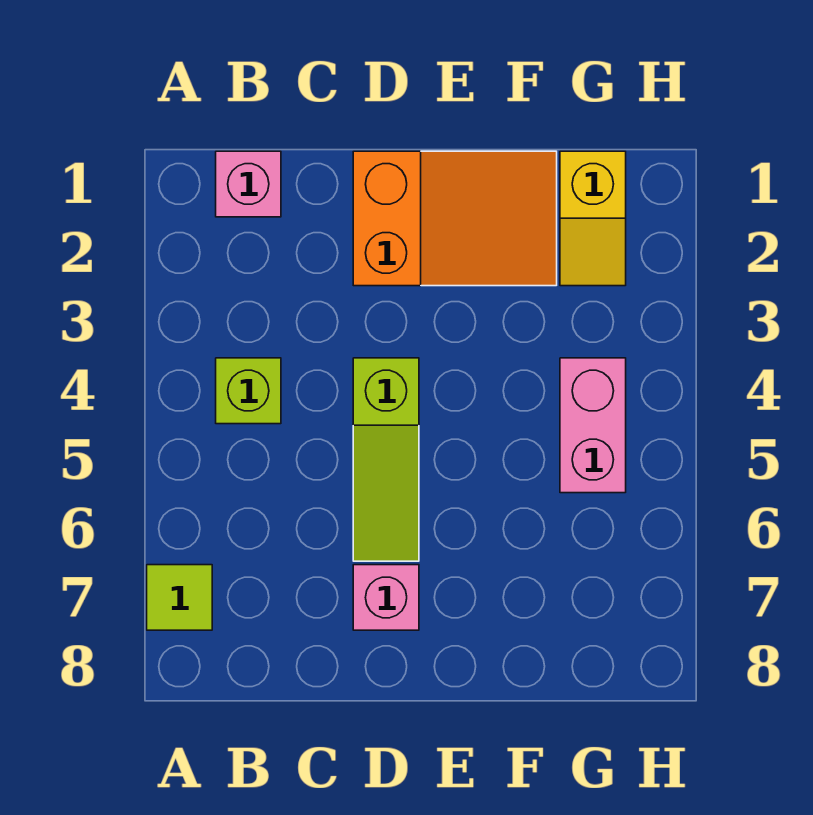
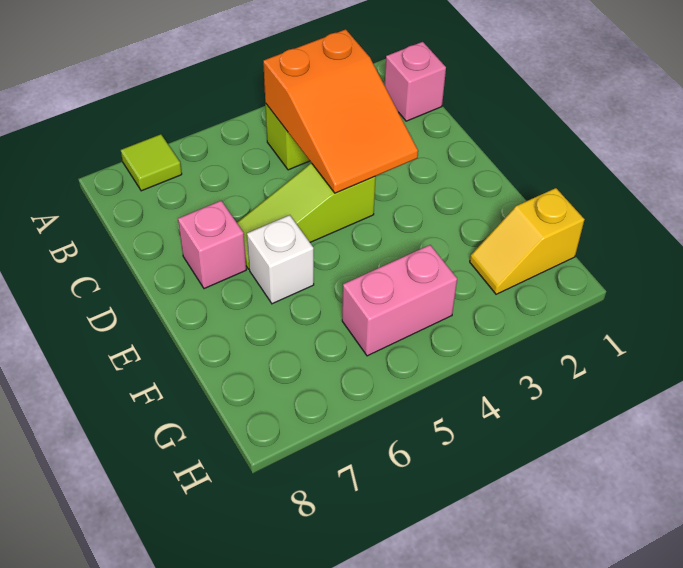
orange slope D1:F2 level 1 top D -> orange slope B3:D4 level 2 top B
none -> white brick E6 level 1

